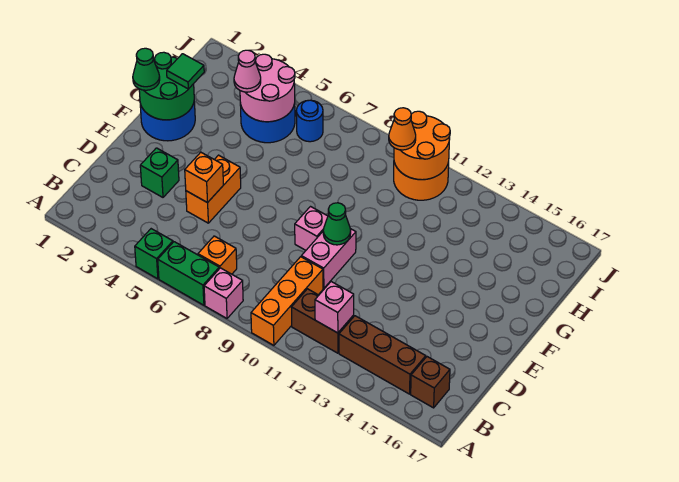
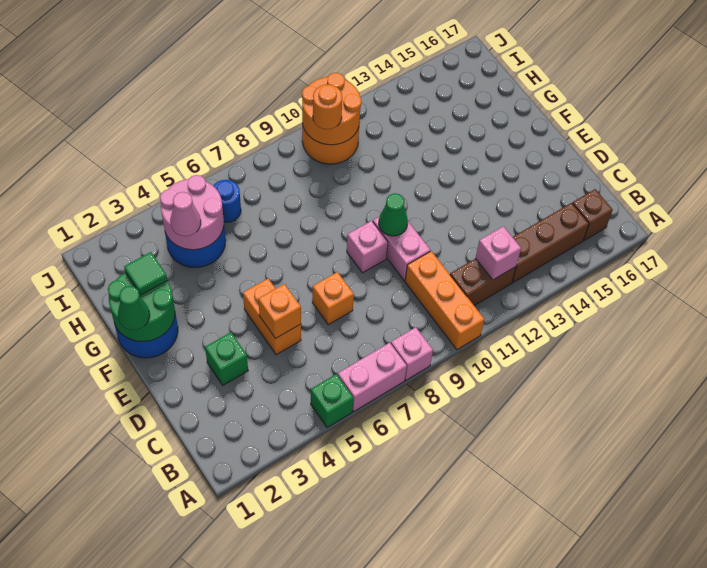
green brick A6:A7 level 1 -> pink brick A6:A7 level 1
orange brick B7 level 1 -> orange brick D7 level 1
orange cone I10 level 3 -> orange round brick I10 level 3

